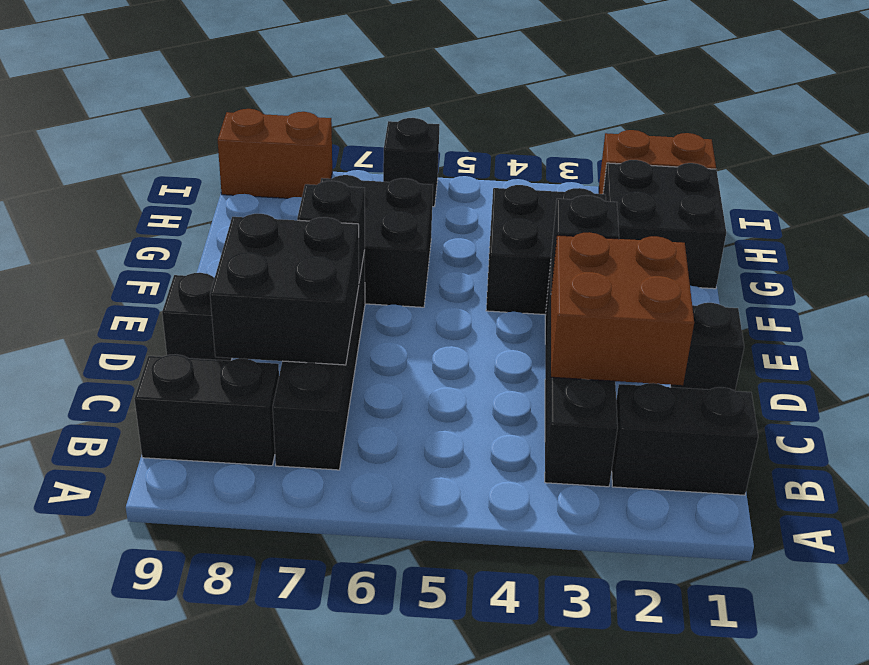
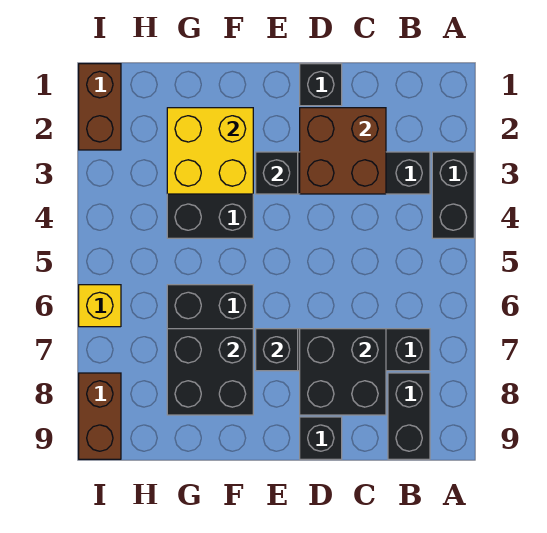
black brick B1:B2 level 1 -> black brick A3:A4 level 1
none -> yellow brick F2:G3 level 2
black brick G1:H2 level 1 -> black brick F7:G8 level 2
black brick I6 level 1 -> yellow brick I6 level 1

